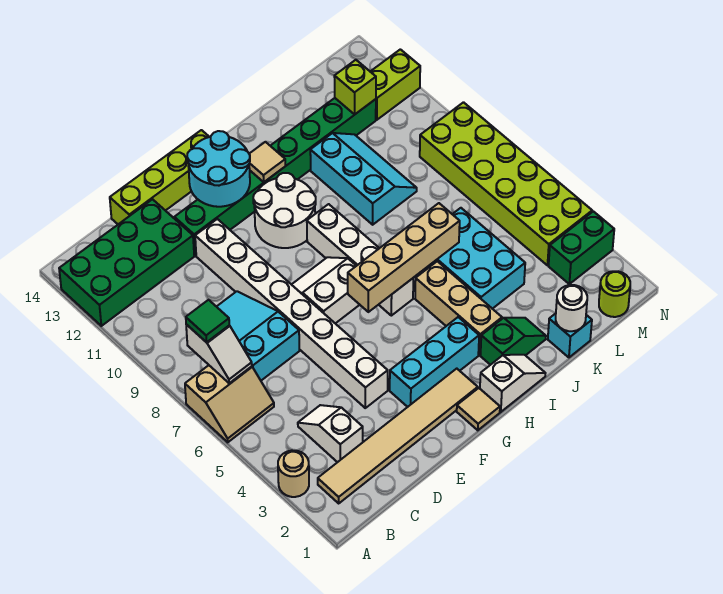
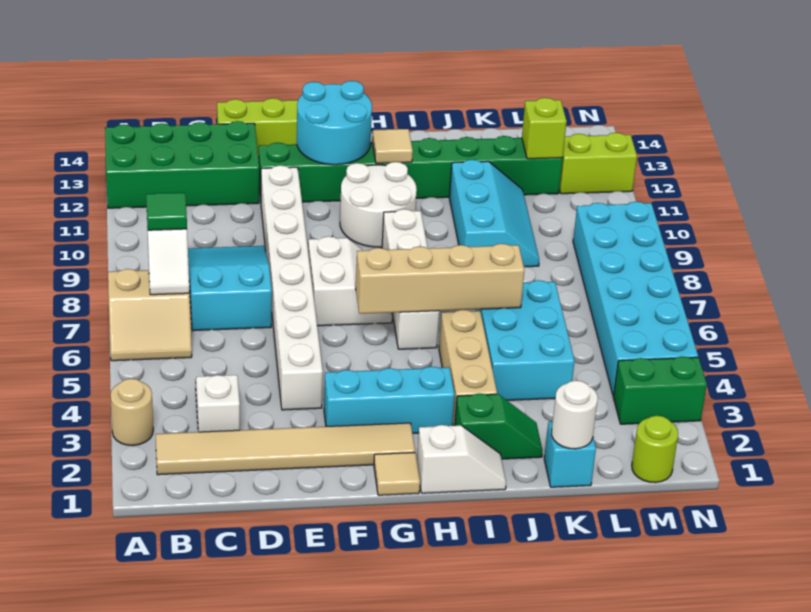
white slope F7:G8 level 1 top 7 -> white slope F7:G8 level 1 top F
lime brick M4:N9 level 1 -> cyan brick M4:N9 level 1

